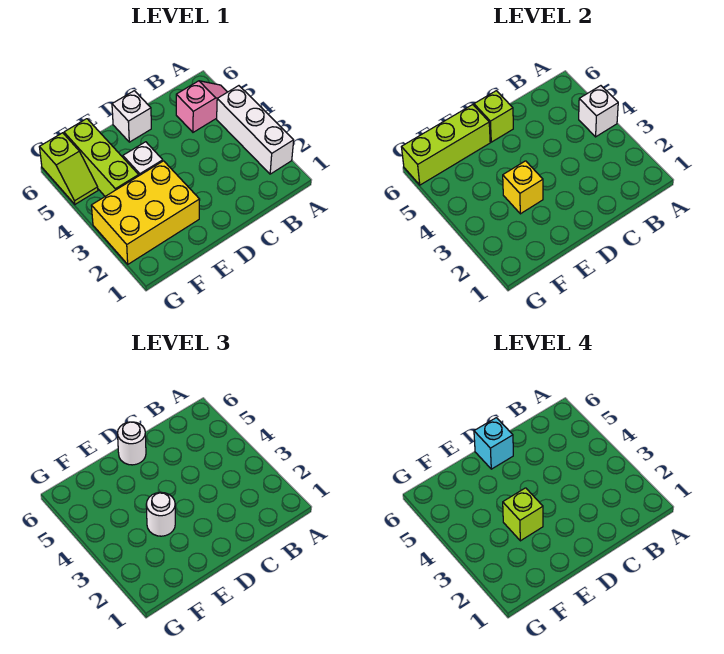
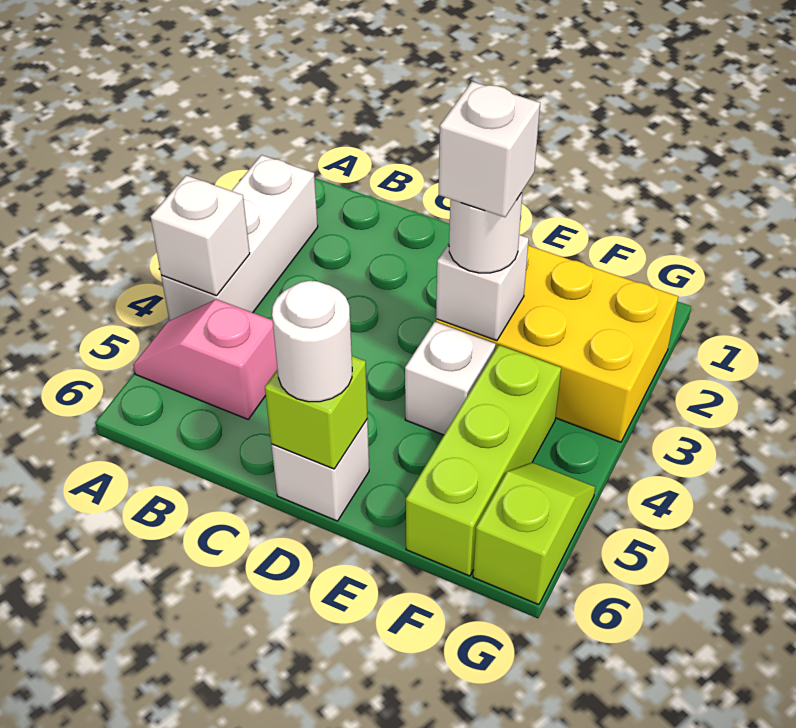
cyan brick D6 level 4 -> none
yellow brick E3 level 2 -> white brick E3 level 2
lime brick E3 level 4 -> white brick E3 level 4
lime brick E6:G6 level 2 -> none

